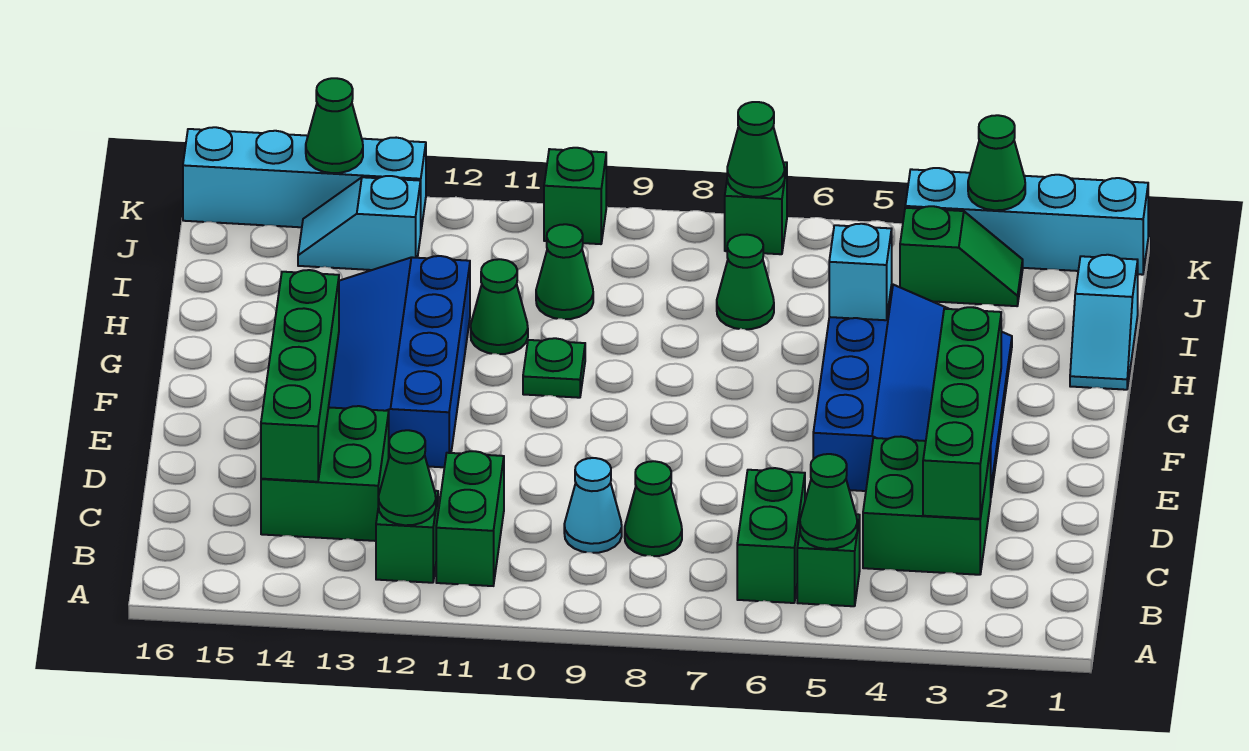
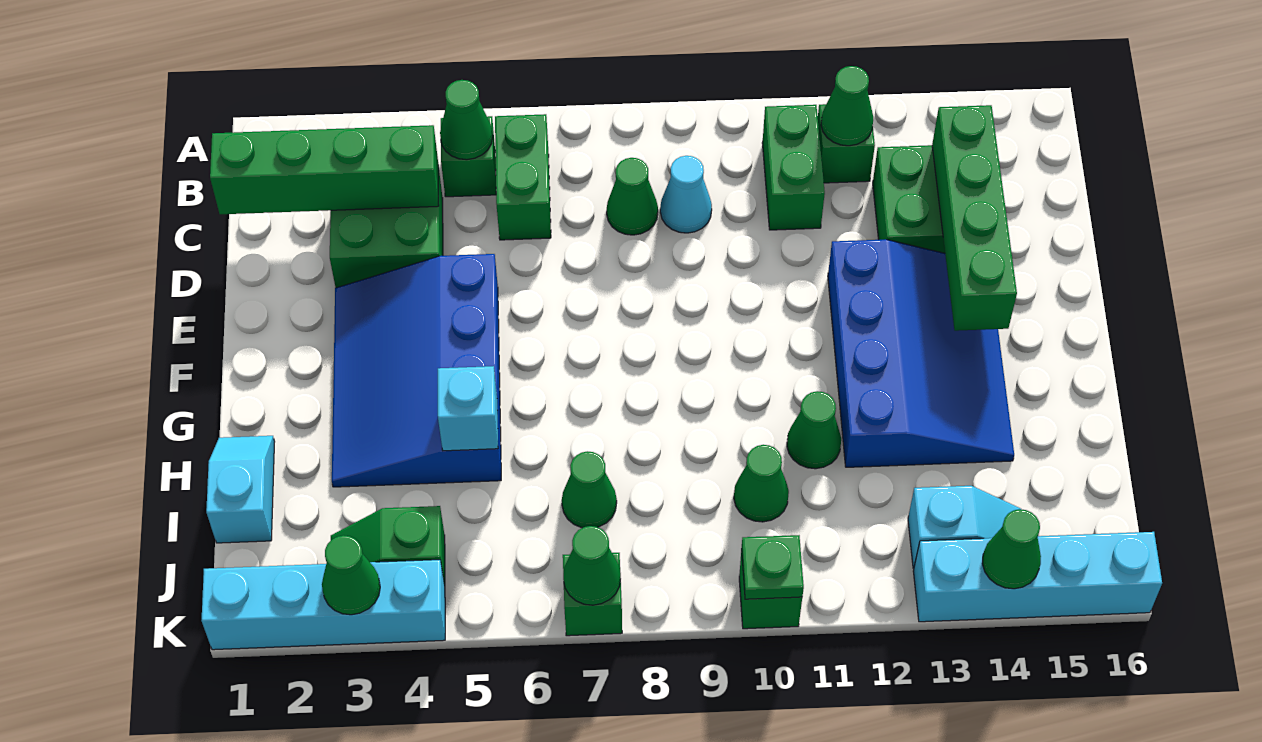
green brick C3:F3 level 2 -> green brick C1:C4 level 2
green plate G10 level 1 -> green plate K10 level 2

